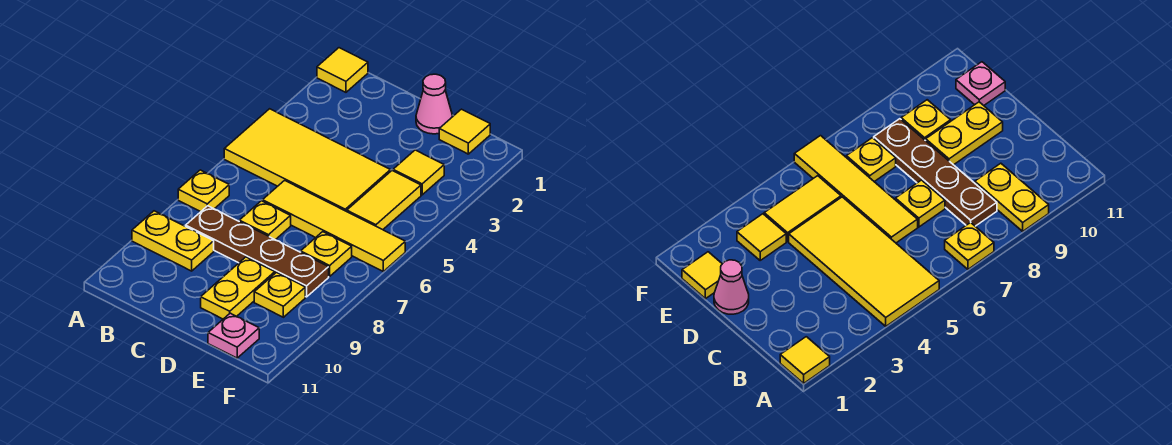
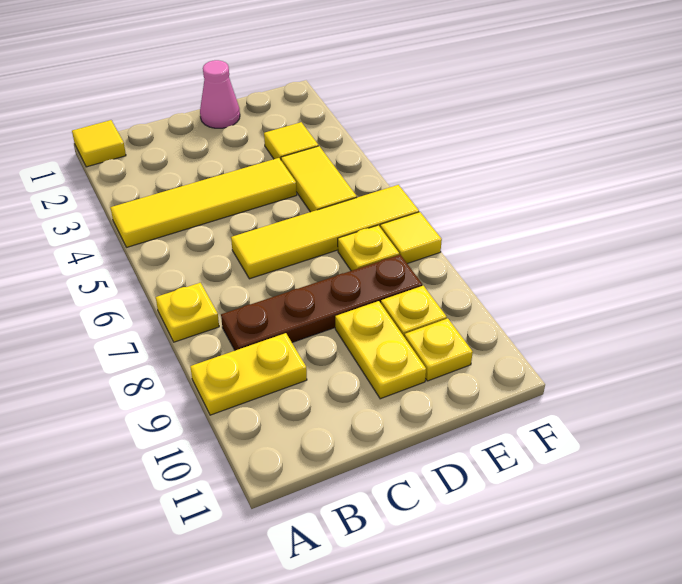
yellow tile A4:D5 level 1 -> yellow tile A4:D4 level 1
yellow plate C7 level 1 -> yellow plate E10 level 1
yellow tile E1 level 1 -> yellow tile F7 level 1
pink plate E11 level 1 -> none

